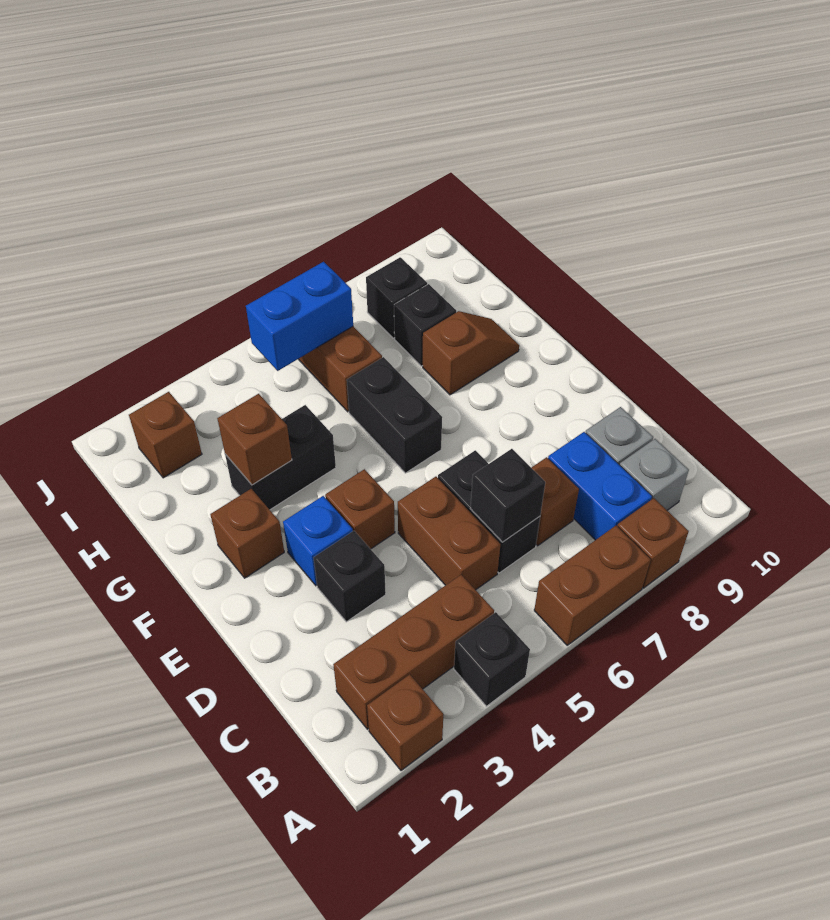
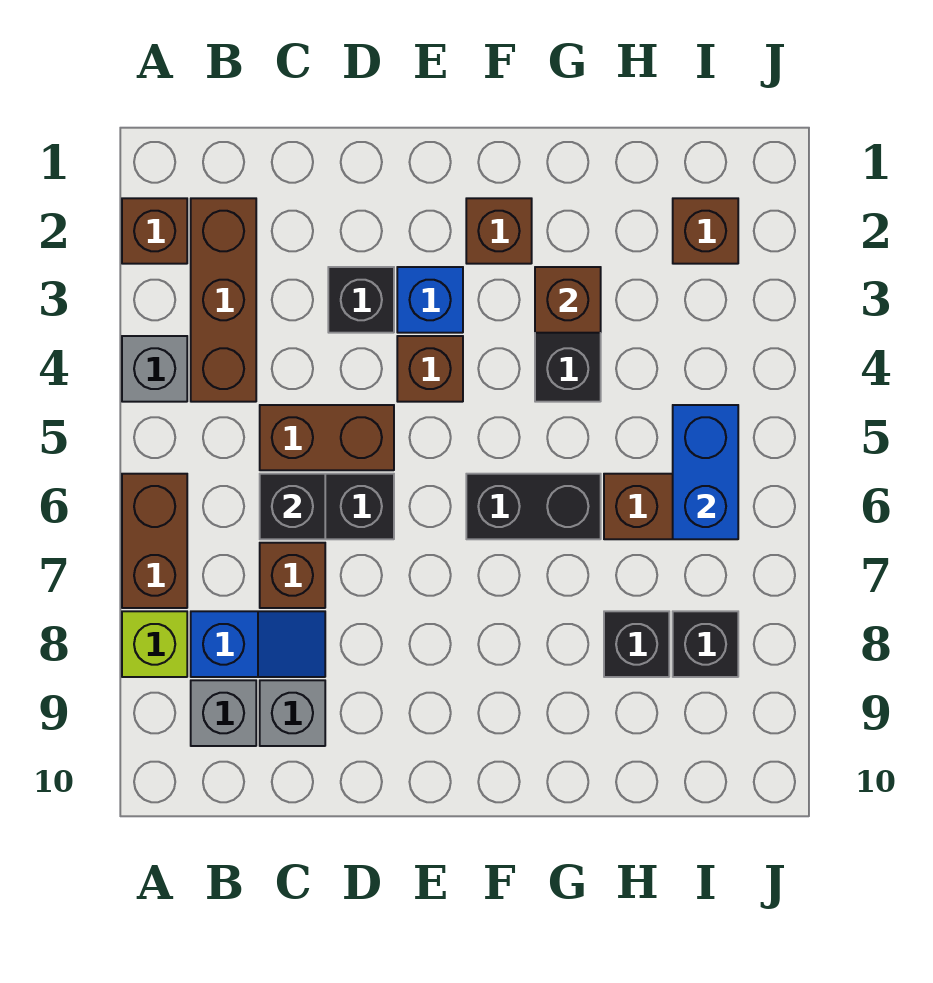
black brick A4 level 1 -> grey brick A4 level 1
brown brick A8 level 1 -> lime brick A8 level 1
blue brick B8:C8 level 1 -> blue slope B8:C8 level 1 top B
brown slope G8:G9 level 1 top 8 -> none

